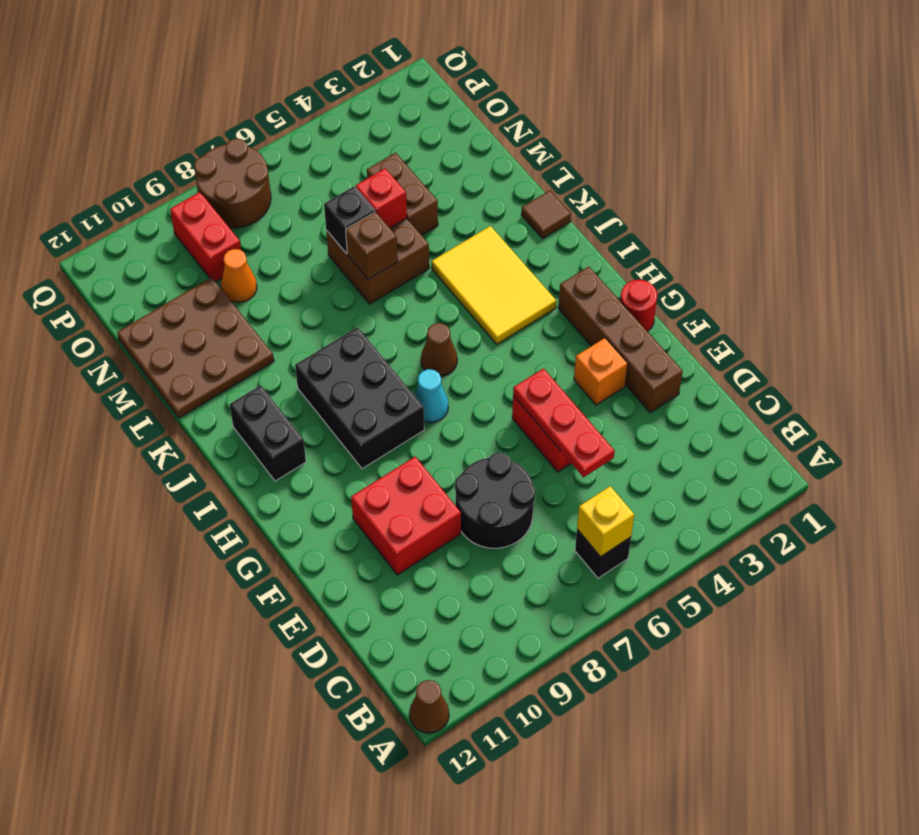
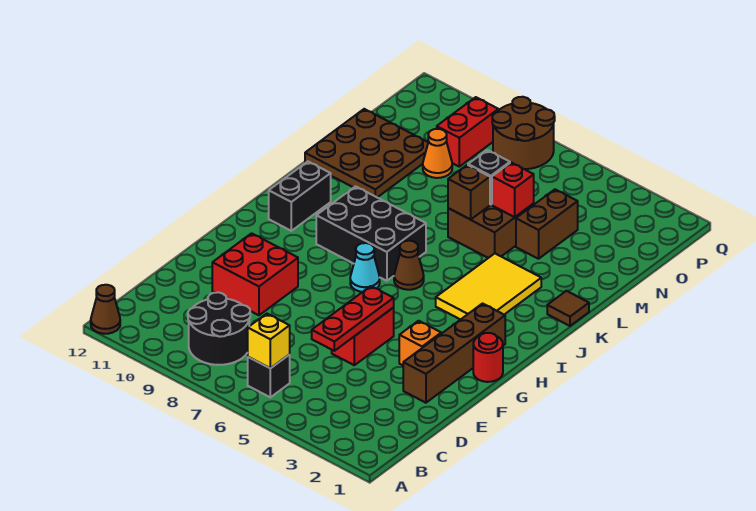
black round brick D7:E8 level 1 -> black round brick B8:C9 level 1
black brick H8:J9 level 1 -> black brick I7:J9 level 1

